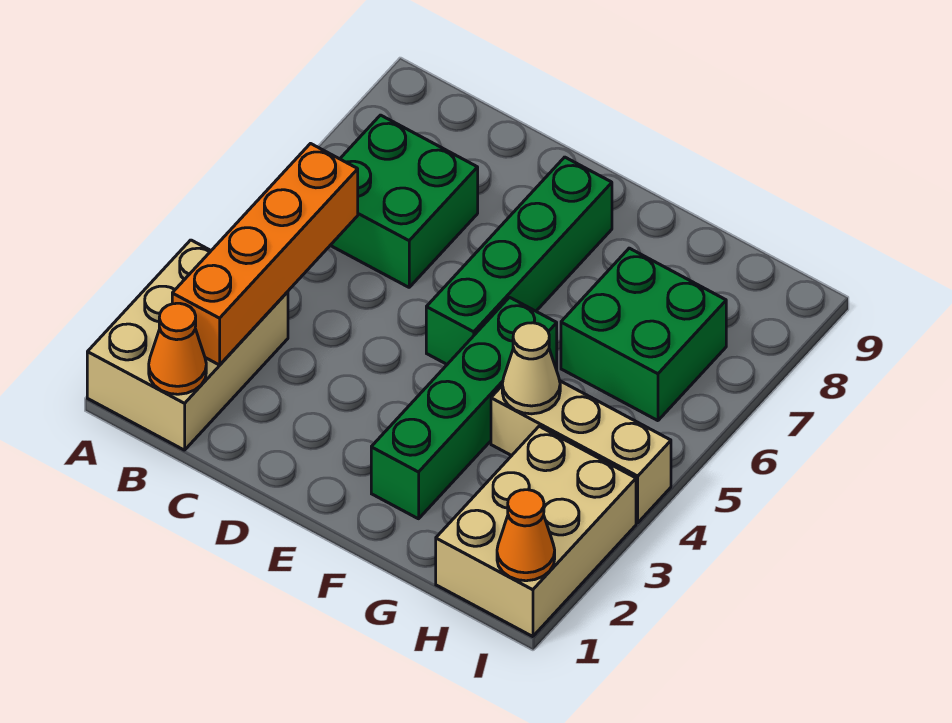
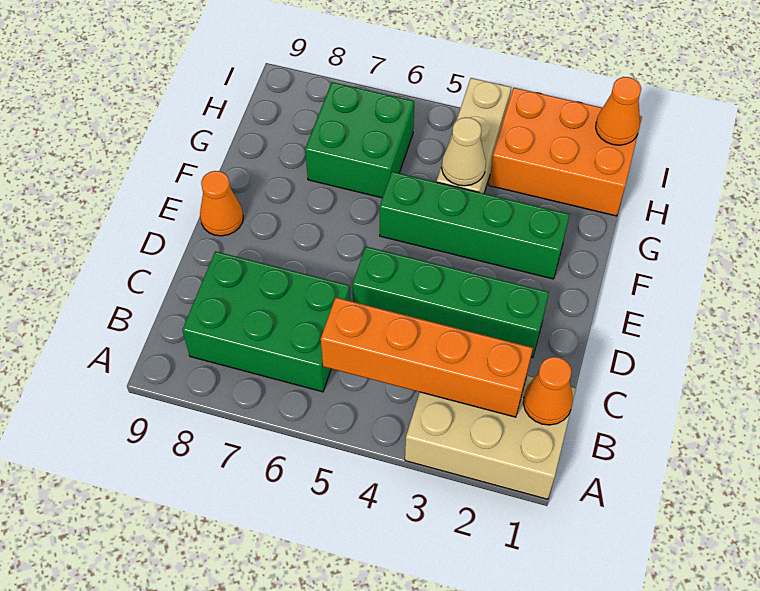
green brick B6:C7 level 1 -> green brick B6:C8 level 1
green brick E5:E8 level 1 -> green brick D2:D5 level 1
none -> orange cone E9 level 1
tan brick H1:I3 level 1 -> orange brick H1:I3 level 1

